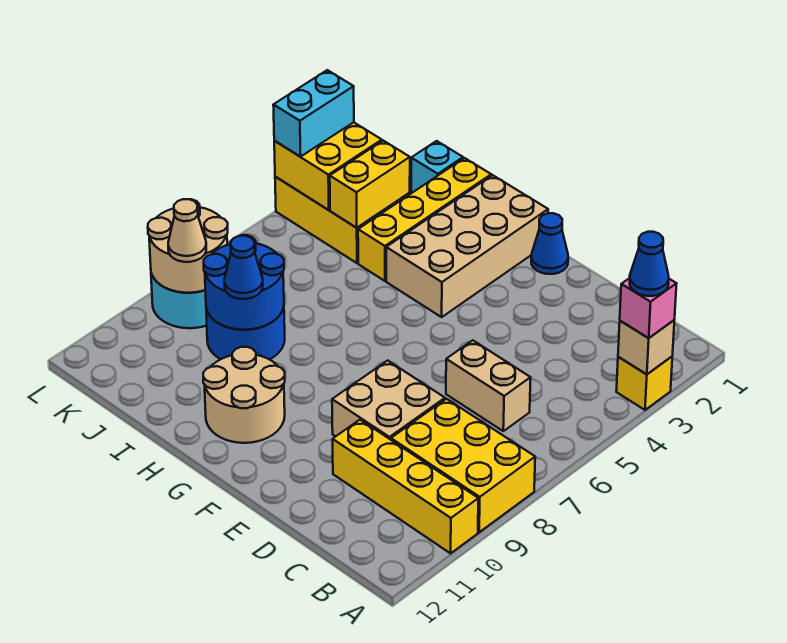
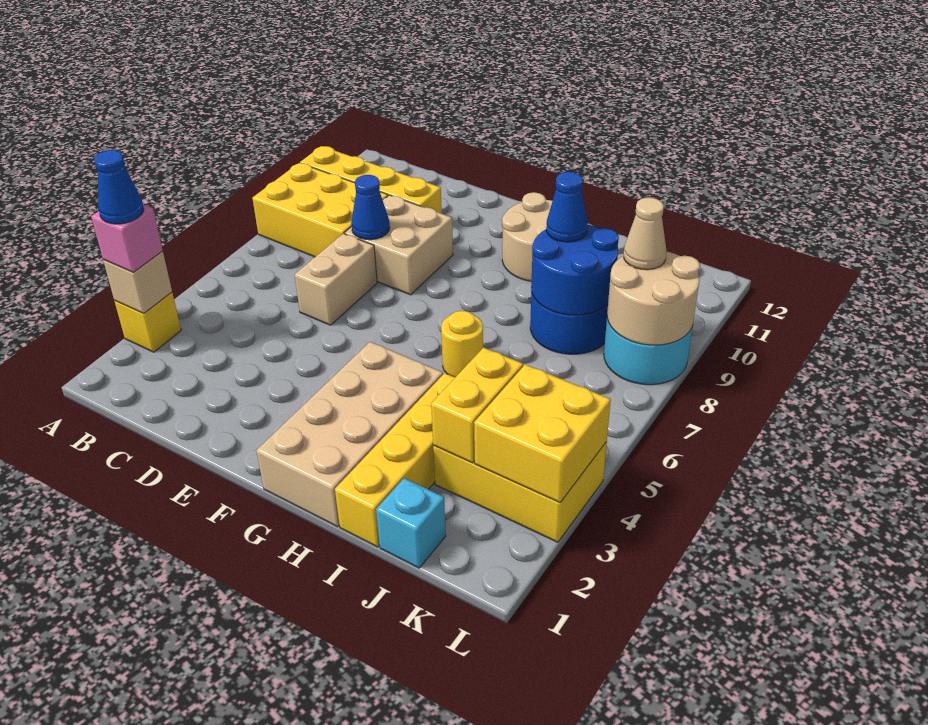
tan brick C6:D6 level 1 -> tan brick D6:D7 level 1
blue cone F1 level 1 -> blue cone D8 level 2
none -> yellow round brick H6 level 1
cyan brick L3:L4 level 3 -> none

